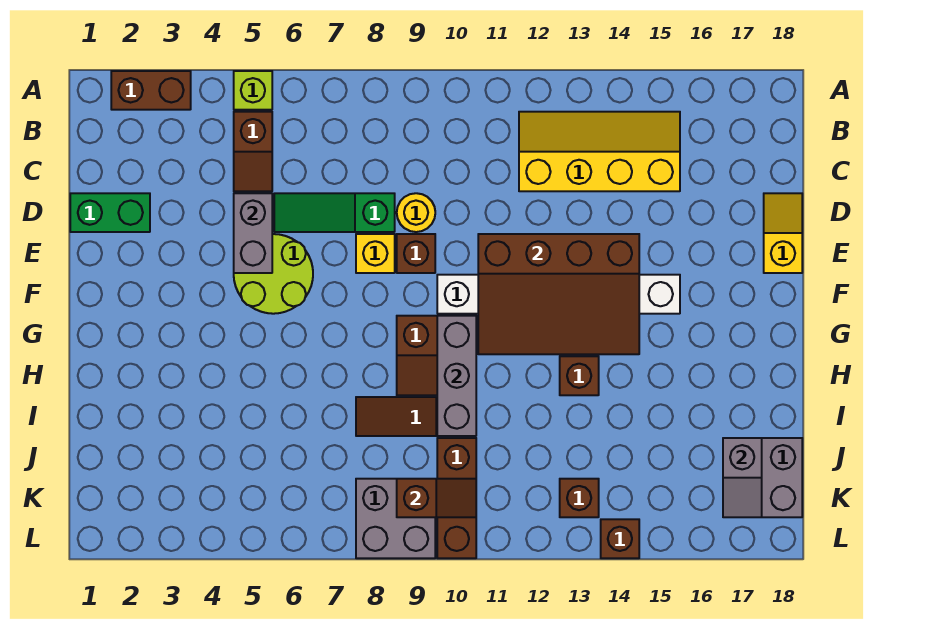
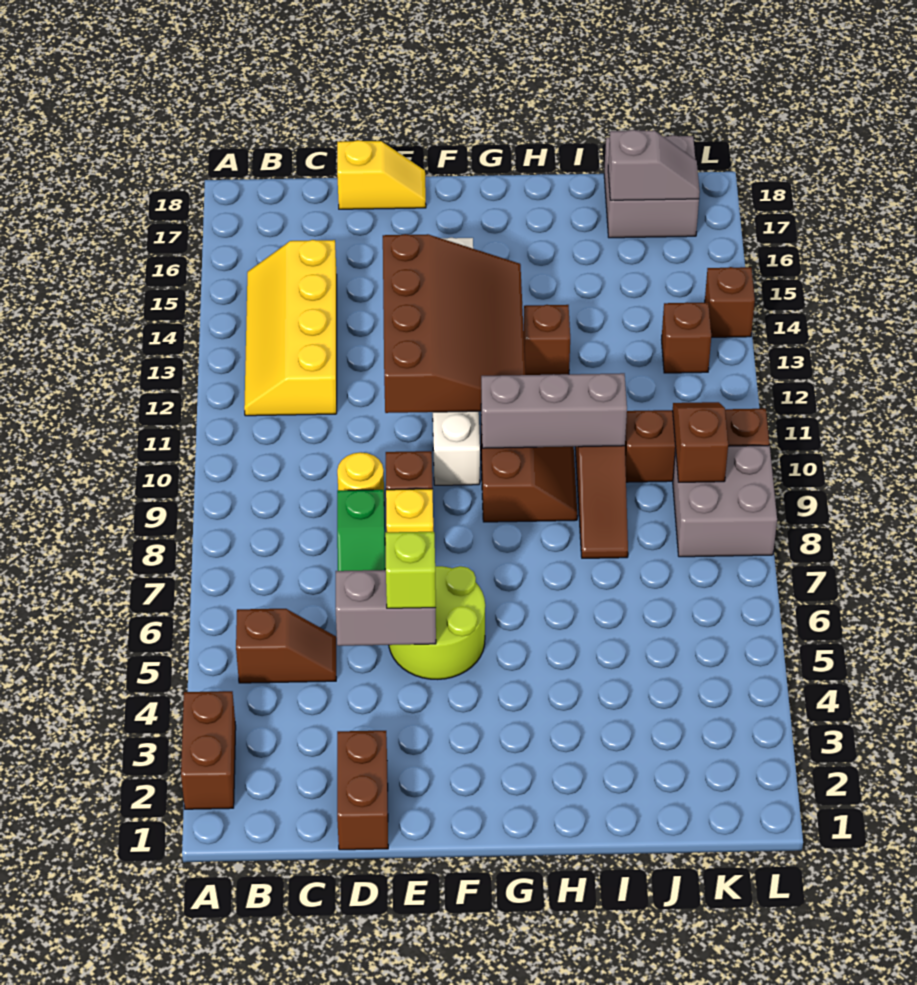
lime brick A5 level 1 -> lime brick E5 level 3
green brick D1:D2 level 1 -> brown brick D1:D2 level 1
yellow slope D18:E18 level 1 top E -> yellow slope D18:E18 level 1 top D

